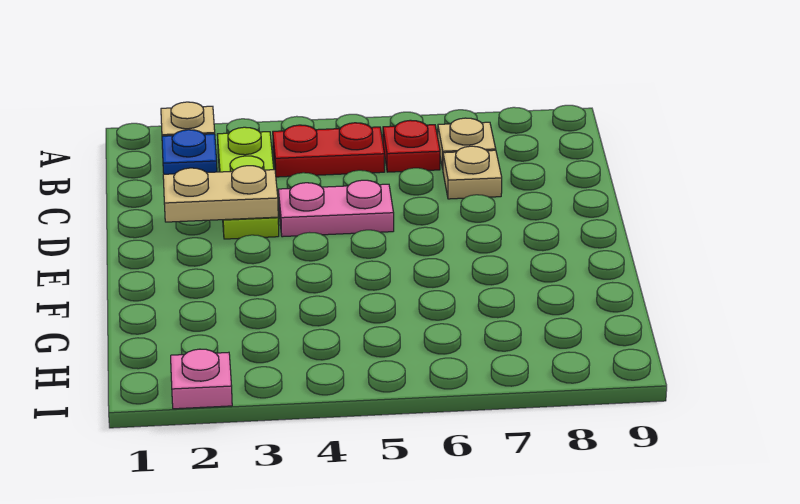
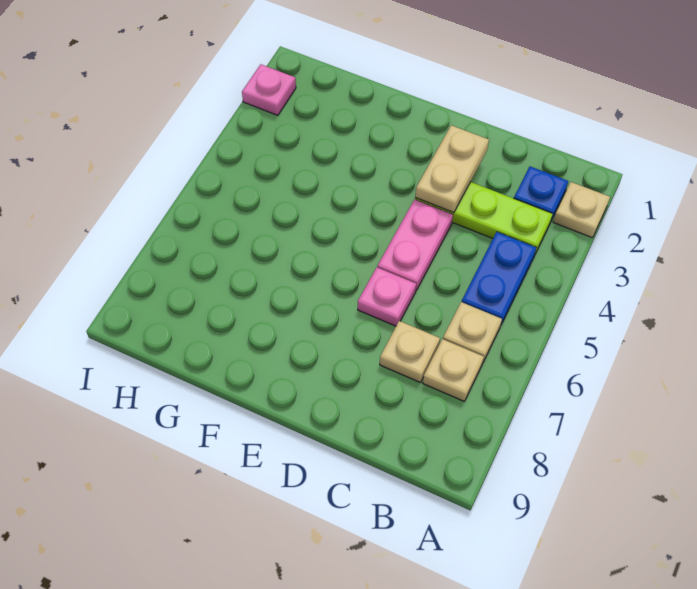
red plate B4:B5 level 1 -> blue plate B4:B5 level 1
red plate B6 level 1 -> tan plate B6 level 1
none -> pink plate D6 level 1

